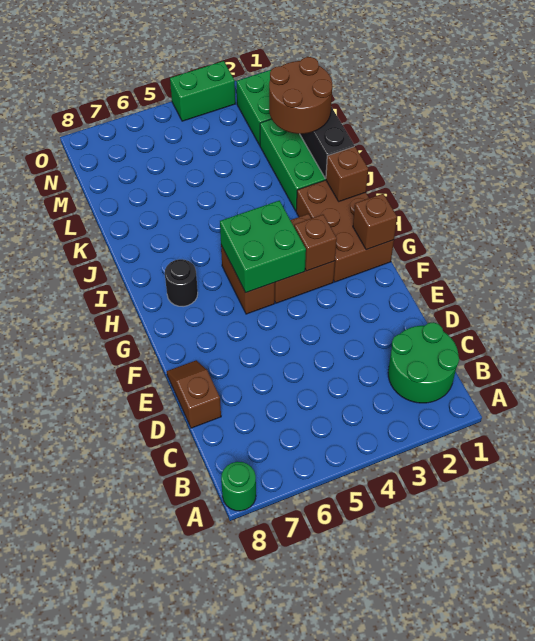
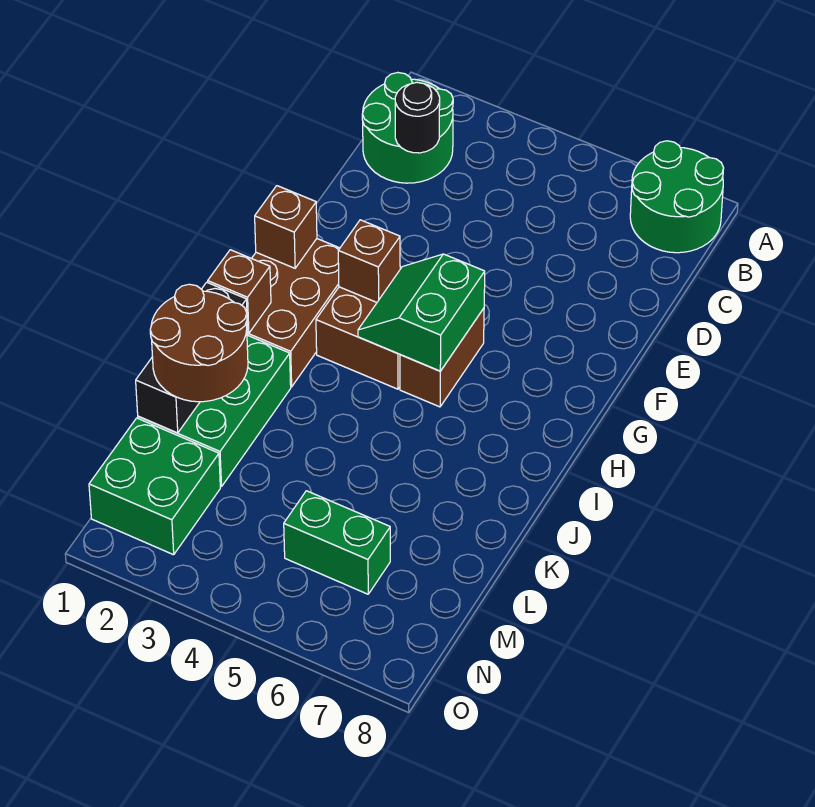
green round brick A8 level 1 -> green round brick A7:B8 level 1
brown slope D8:E8 level 1 top D -> none
green brick G4:H5 level 2 -> green slope G4:H5 level 2 top 5
black round brick H7 level 1 -> black round brick C2 level 2
green brick O3:O4 level 1 -> green brick M5:M6 level 1

